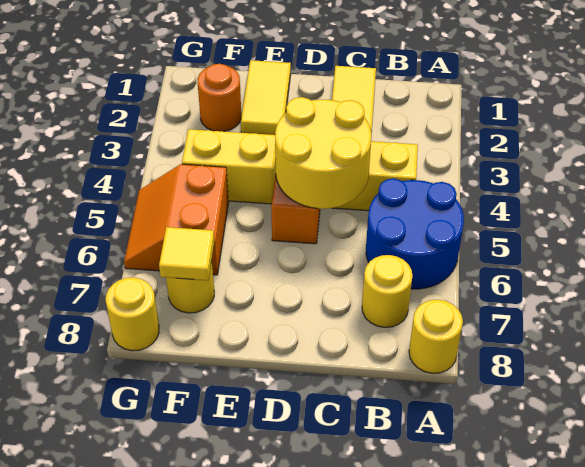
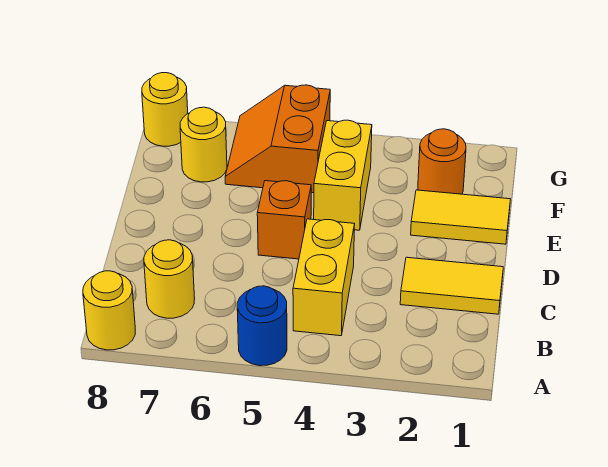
blue round brick A5:B6 level 1 -> blue round brick A5 level 1
yellow round brick C4:D5 level 2 -> none
orange slope F5:G6 level 1 top F -> orange slope F5:G6 level 1 top 5
yellow tile F7 level 2 -> none

